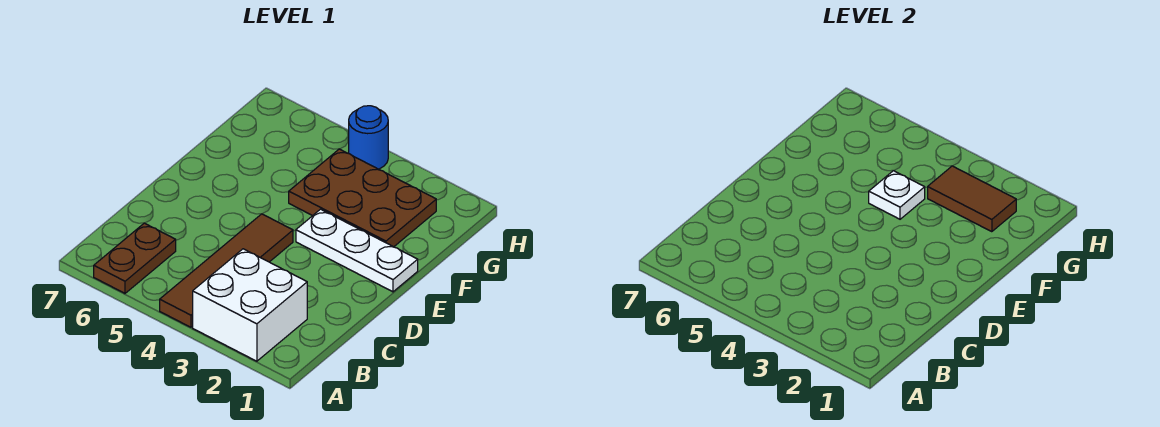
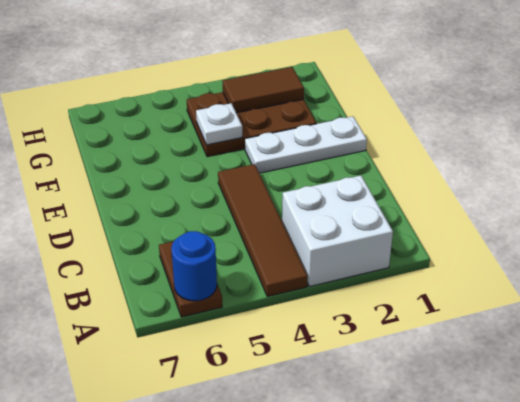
blue round brick H4 level 1 -> blue round brick A6 level 2

